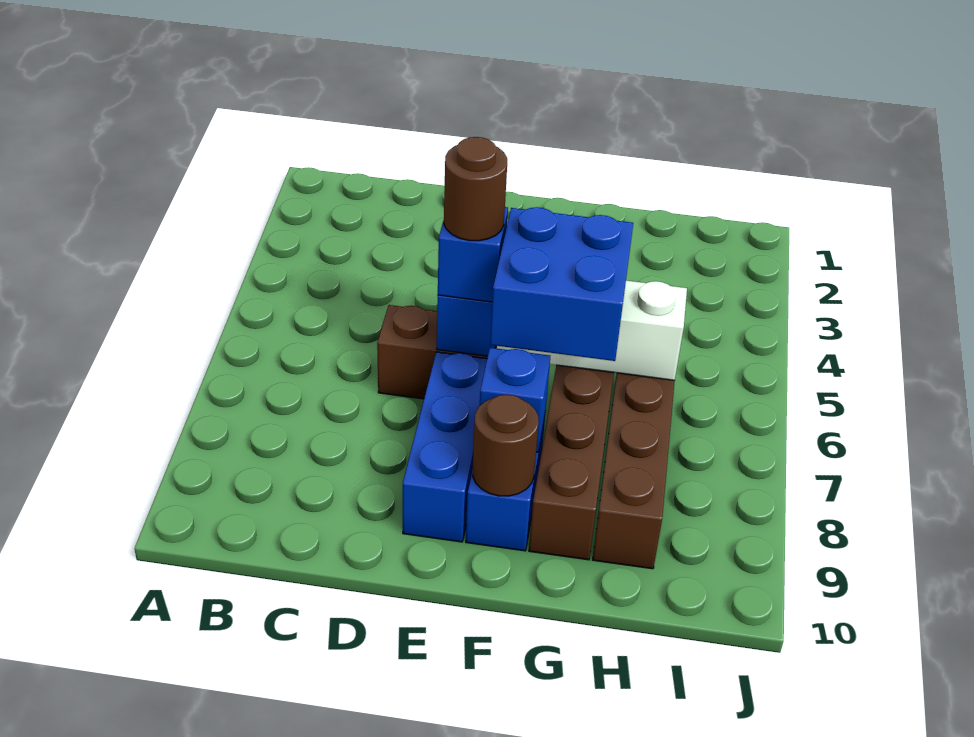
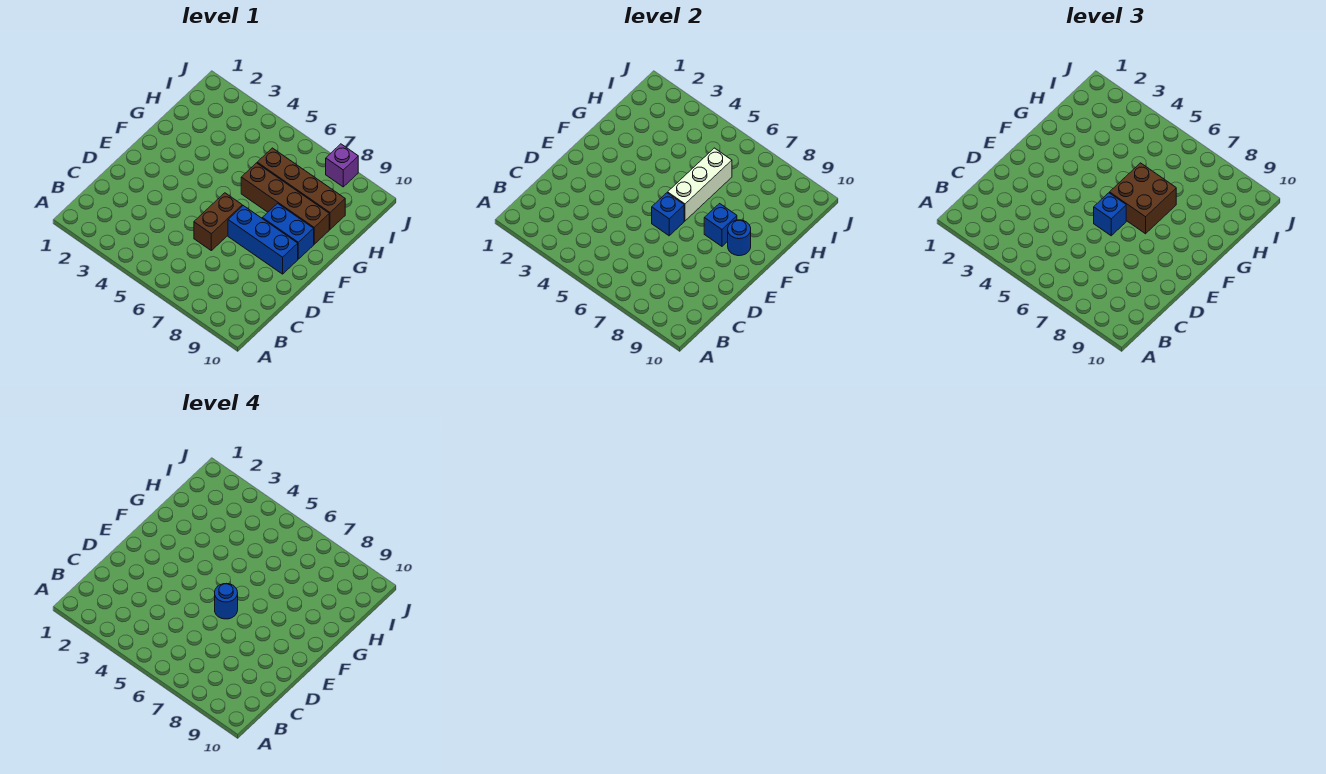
brown round brick E6 level 4 -> blue round brick E6 level 4
blue brick F6:G7 level 3 -> brown brick F6:G7 level 3
brown round brick F9 level 2 -> blue round brick F9 level 2
none -> purple brick J8 level 1

